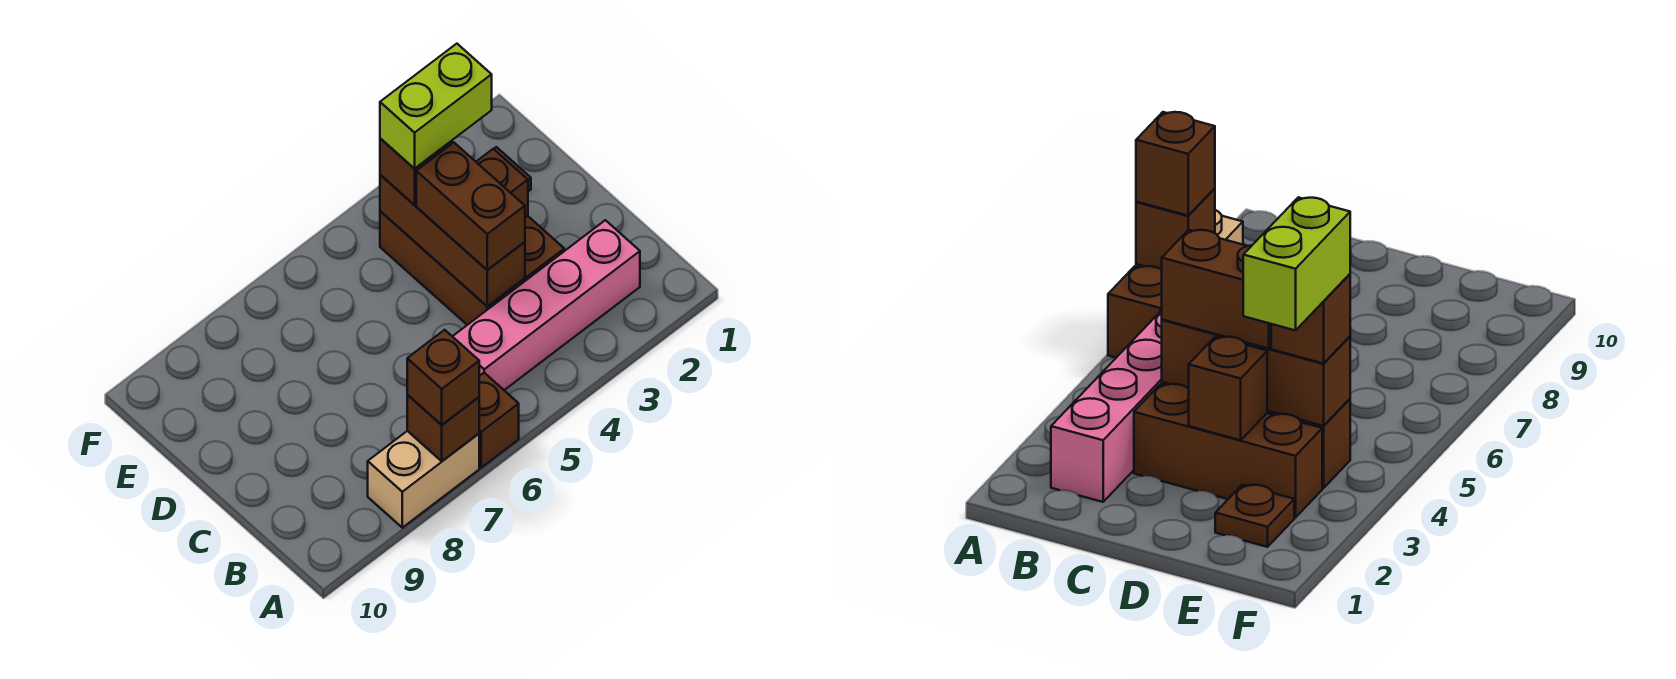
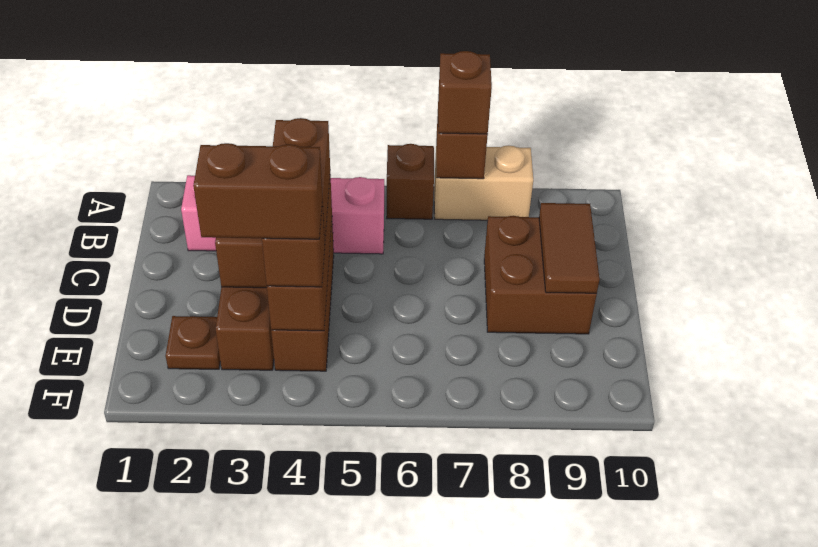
none -> brown brick C8:D9 level 1
none -> brown tile C9:D9 level 2
lime brick E3:E4 level 4 -> brown brick E3:E4 level 4

